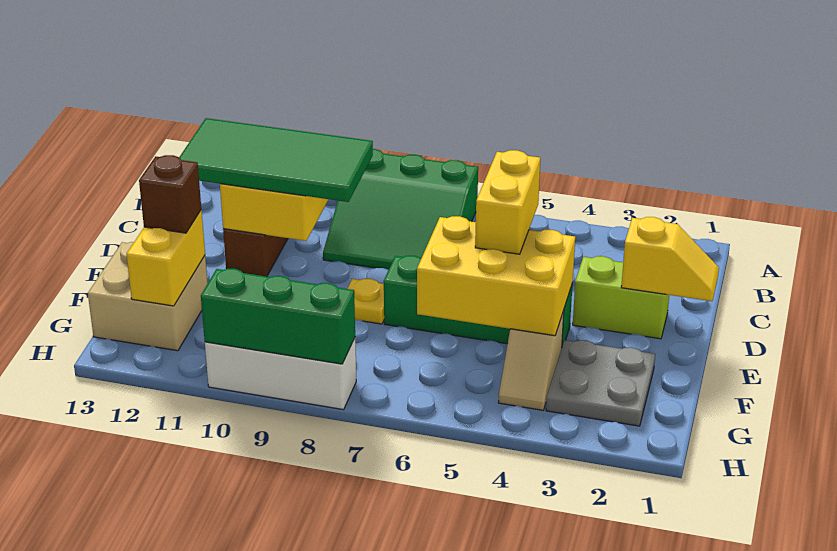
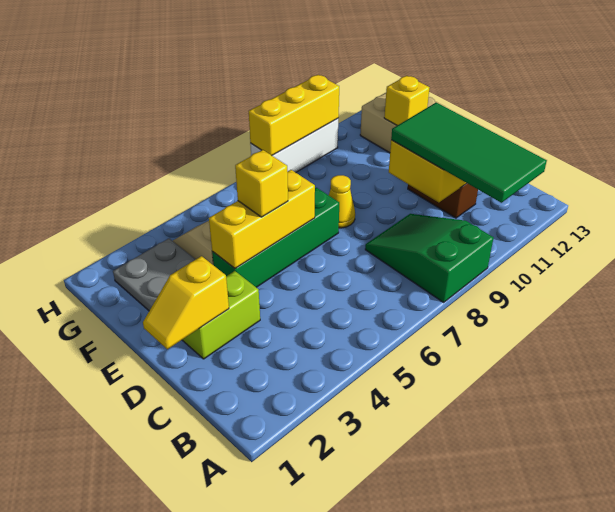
green slope A7:C9 level 1 top A -> green slope A8:C9 level 1 top A
green tile C9:D12 level 3 -> green tile A10:D11 level 3
yellow brick D5:E5 level 3 -> yellow brick E5 level 3
yellow brick E4:F6 level 2 -> yellow brick E4:E6 level 2
yellow plate E8 level 1 -> yellow cone E8 level 1
yellow brick F12:G12 level 2 -> yellow brick F12 level 2
brown brick F12 level 3 -> none
green brick H8:H10 level 2 -> yellow brick H8:H10 level 2

